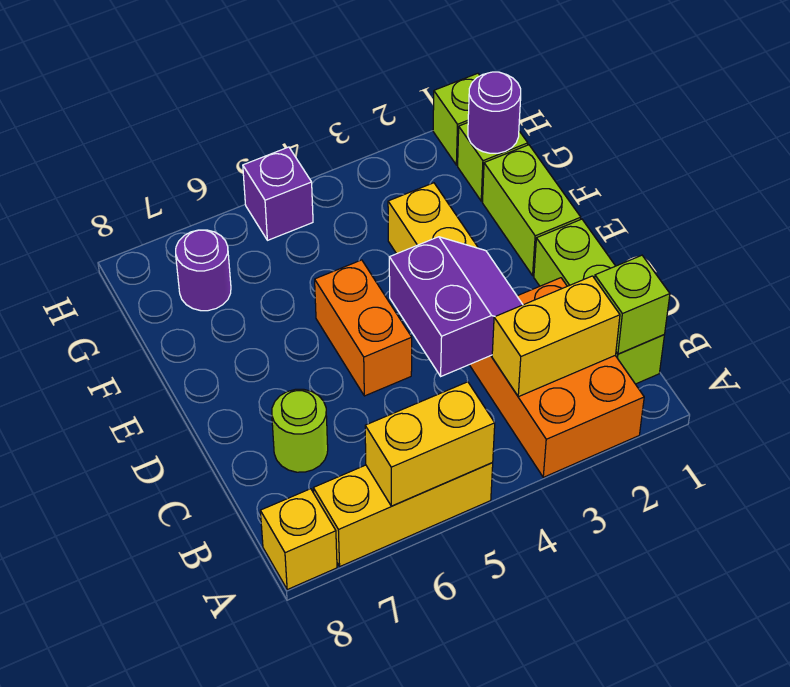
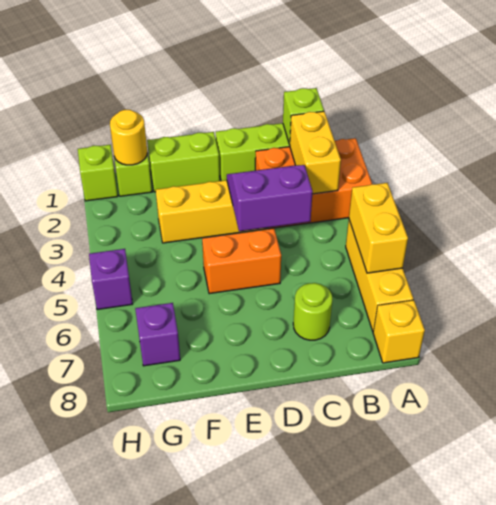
purple round brick G1 level 2 -> yellow round brick G1 level 2
purple round brick G7 level 1 -> purple brick G7 level 1

